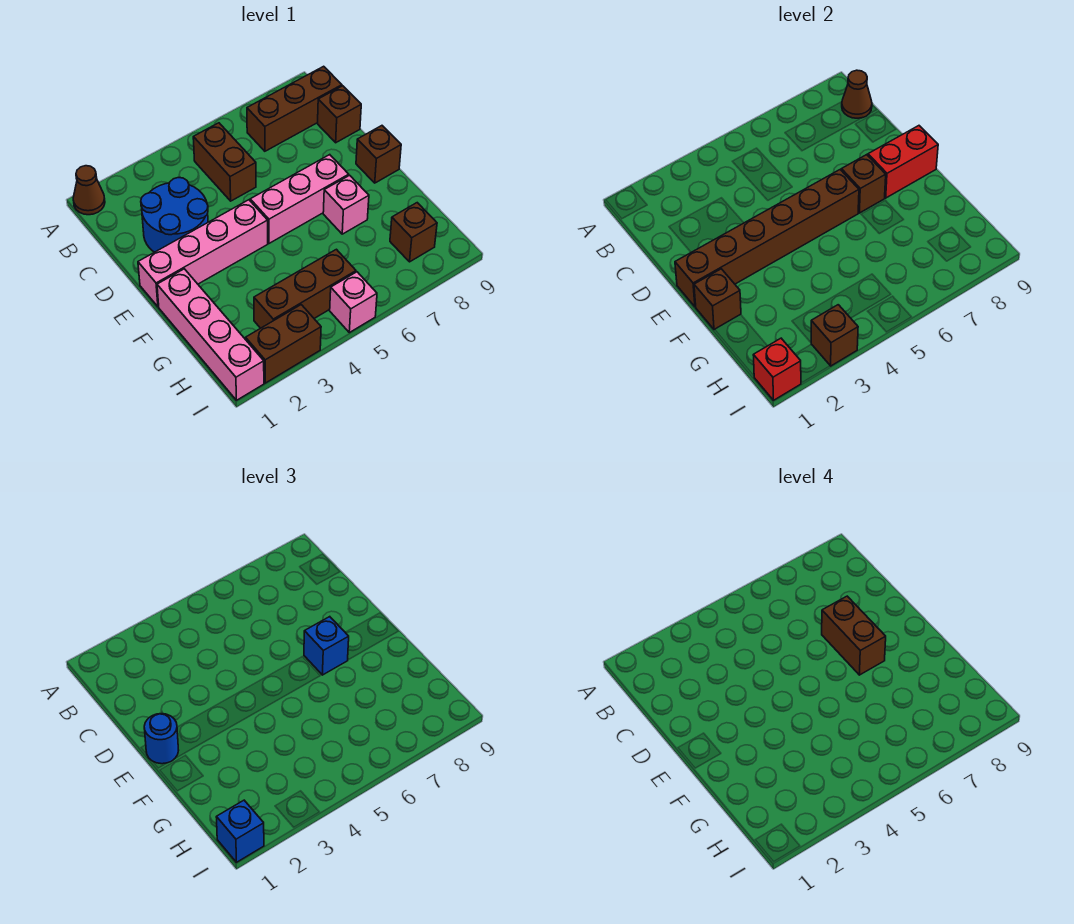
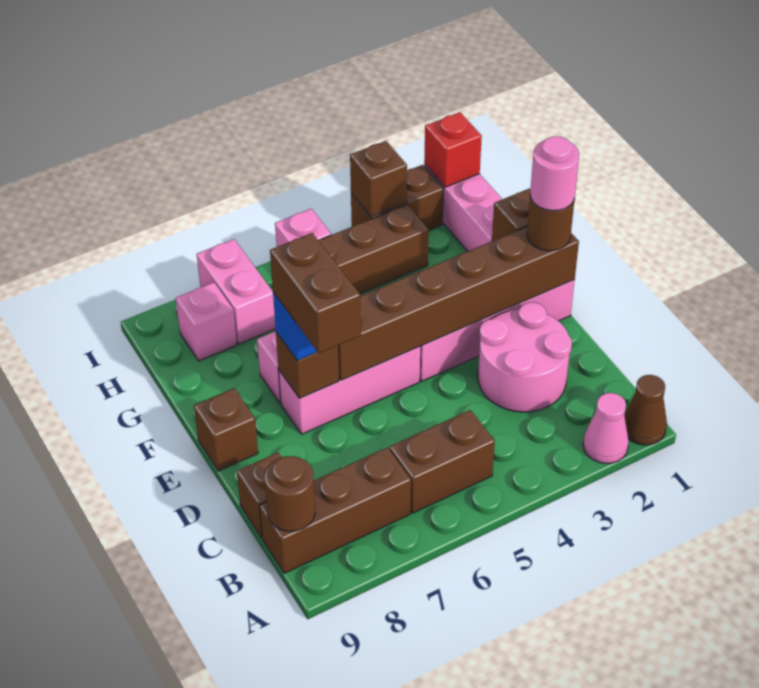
none -> pink cone A2 level 1
brown brick B5:C5 level 1 -> brown brick B5:B6 level 1
brown cone B9 level 2 -> brown round brick B9 level 2
blue round brick C2:D3 level 1 -> pink round brick C2:D3 level 1
blue round brick E1 level 3 -> brown round brick E1 level 3
none -> pink round brick E1 level 4
red brick E8:E9 level 2 -> none
none -> pink brick H7:I7 level 1
brown brick H8 level 1 -> pink brick H8 level 1
blue brick I1 level 3 -> none

